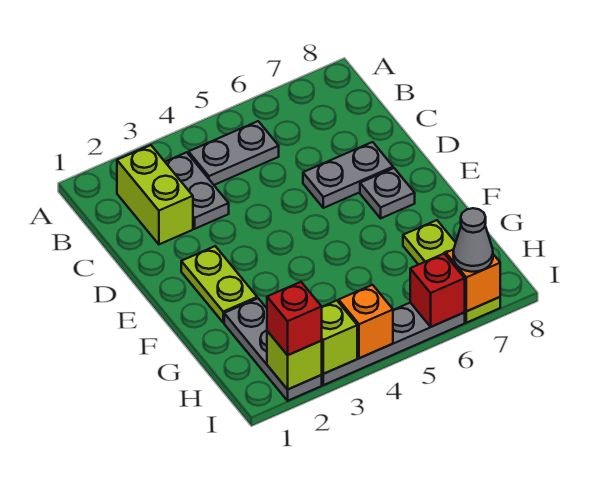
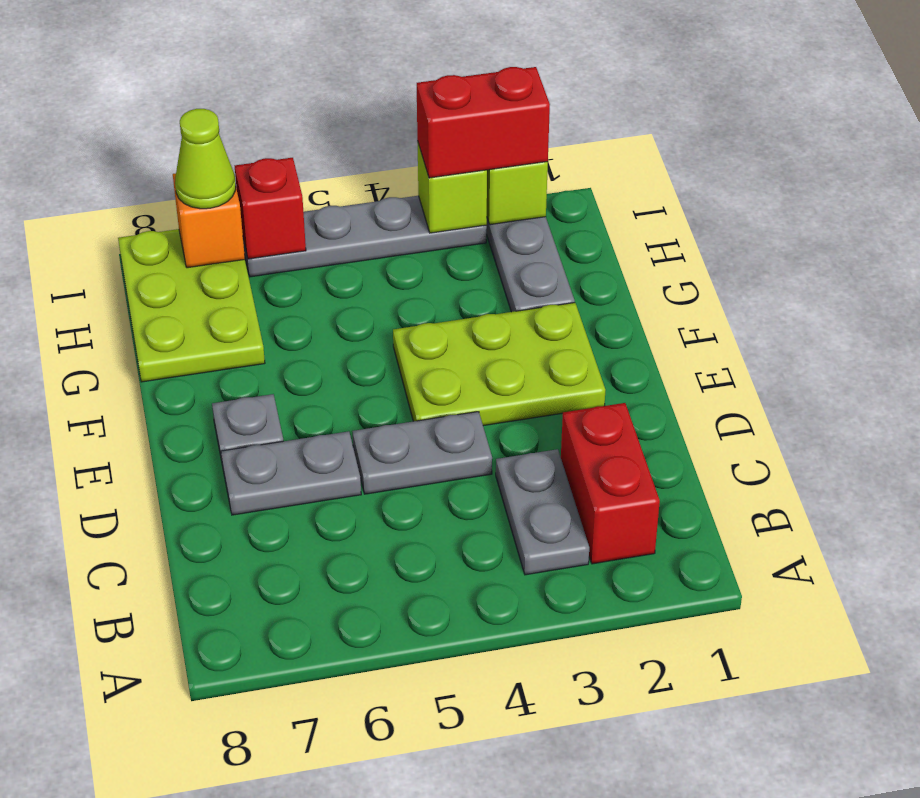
lime brick B2:C2 level 1 -> red brick B2:C2 level 1
grey plate B4:B5 level 1 -> grey plate D4:D5 level 1
lime plate E2:F2 level 1 -> lime plate E2:F4 level 1
lime plate G7:I7 level 1 -> lime plate G7:I8 level 1
red brick I2 level 3 -> red brick I2:I3 level 3
orange brick I4 level 2 -> none
grey cone I7 level 3 -> lime cone I7 level 3

